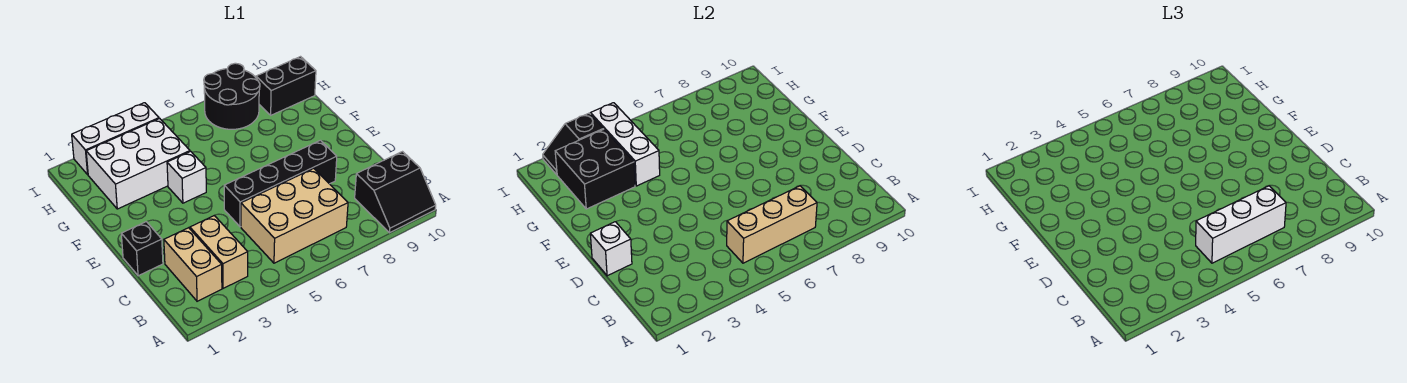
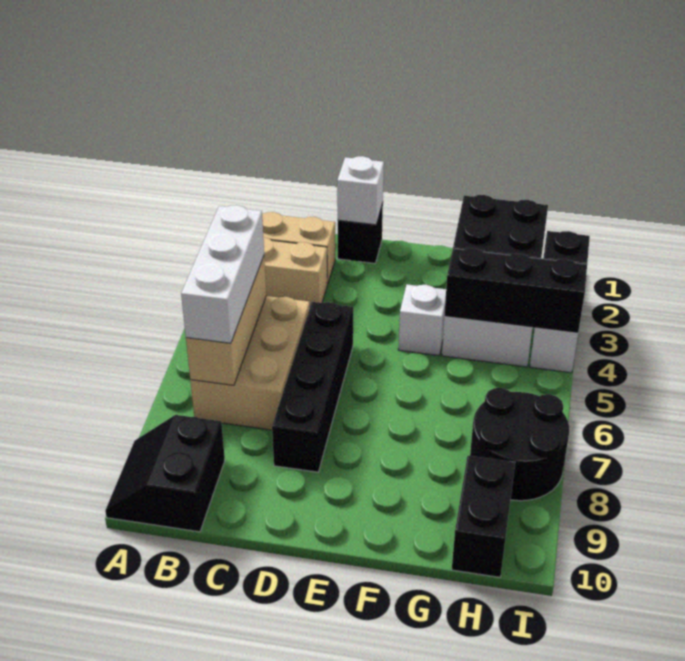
white brick G4:I4 level 2 -> black brick G4:I4 level 2

